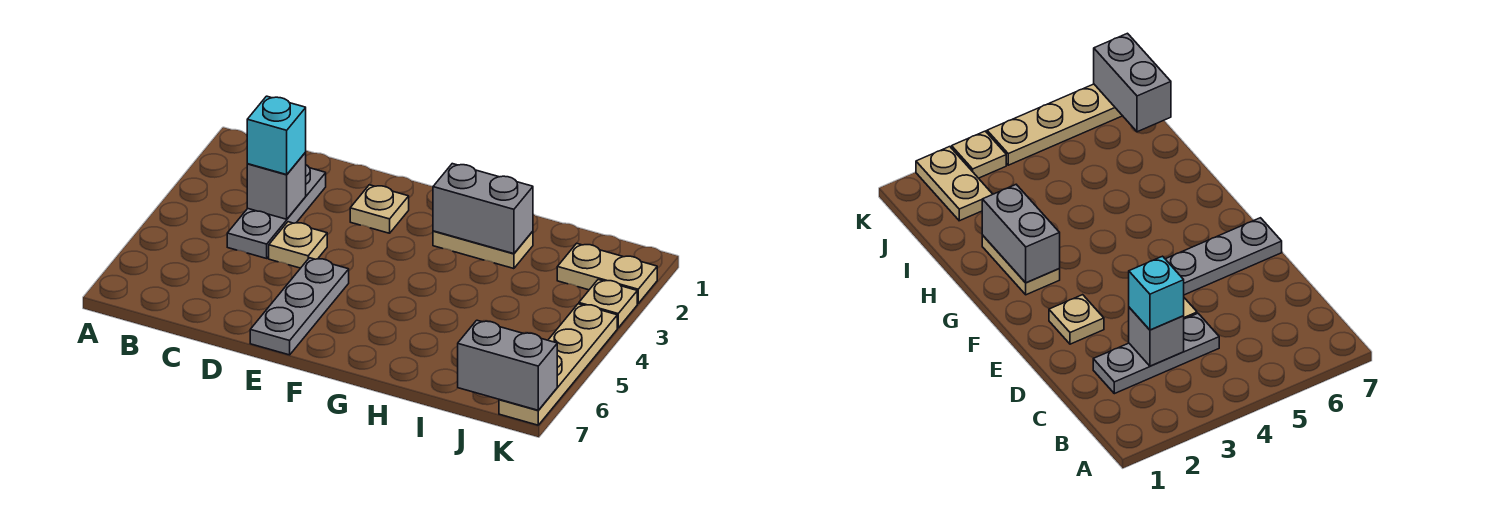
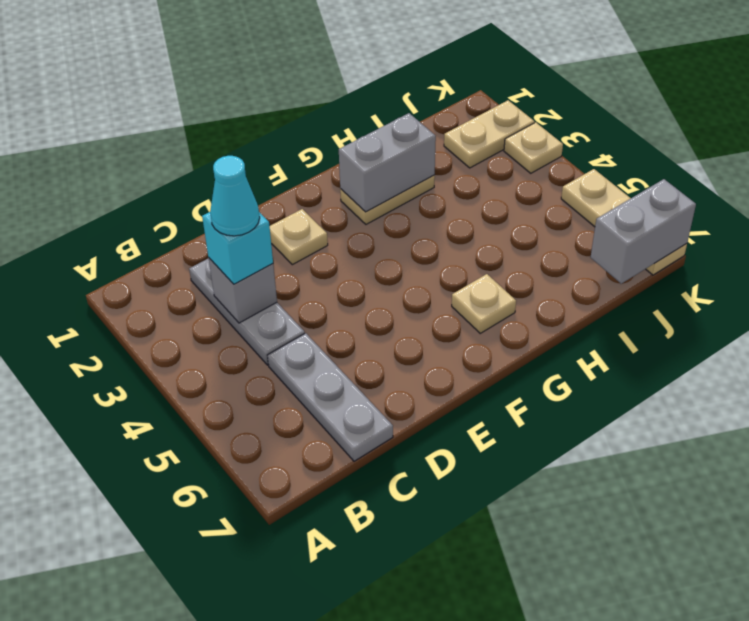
none -> cyan cone C3 level 4
tan plate D4 level 1 -> tan plate G6 level 1
grey plate E5:E7 level 1 -> grey plate C5:C7 level 1
tan plate K4:K7 level 1 -> tan plate K5:K7 level 1

